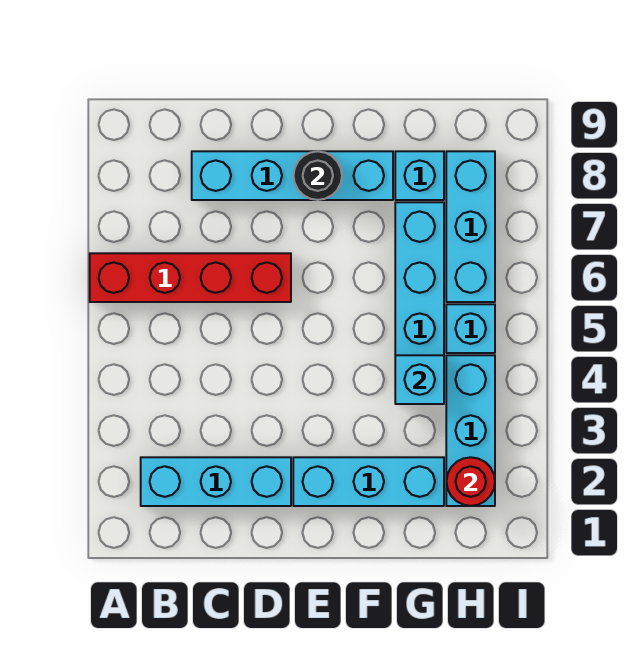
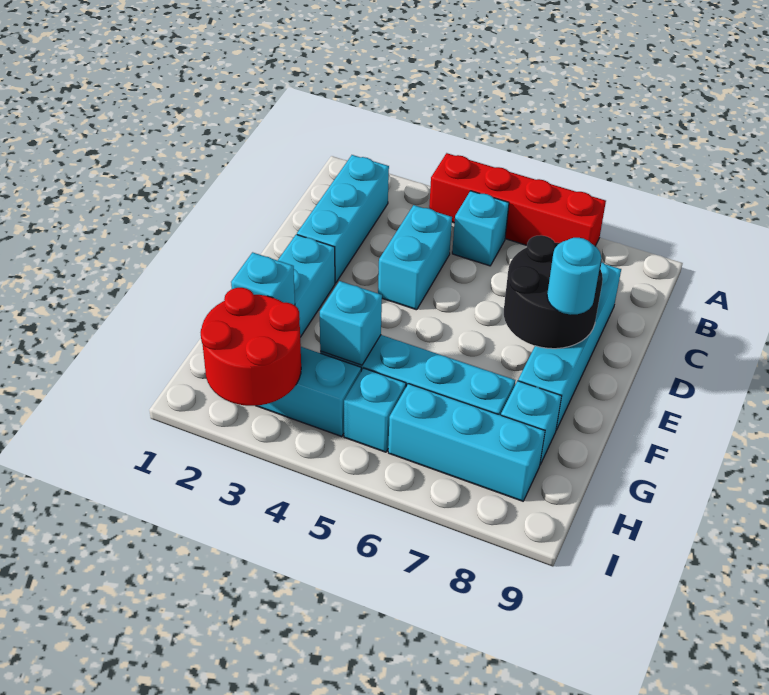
red brick A6:D6 level 1 -> red brick A4:A7 level 1
none -> cyan brick B5 level 1
none -> cyan brick C4:D4 level 1
black round brick E8 level 2 -> black round brick D7:E8 level 2
none -> cyan round brick E8 level 3
none -> cyan brick G2 level 2
red round brick H2 level 2 -> red round brick H2:I3 level 2

